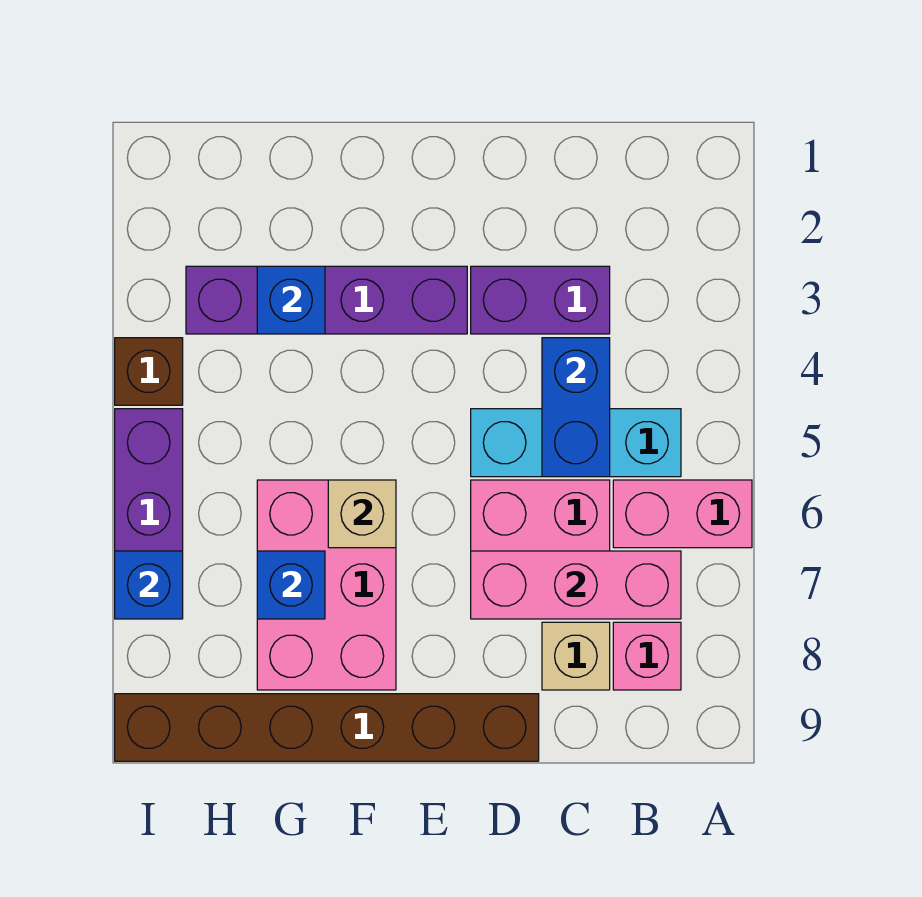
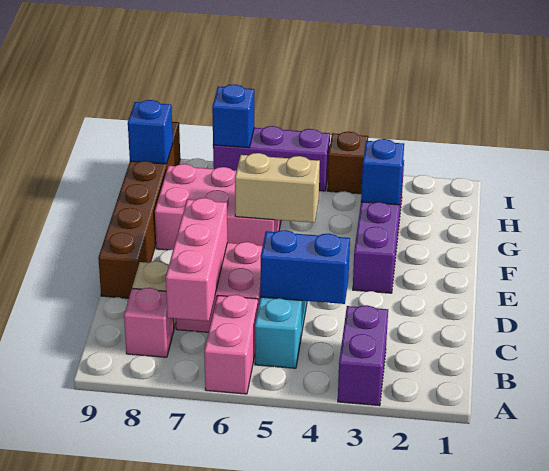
purple brick C3:D3 level 1 -> purple brick A3:B3 level 1
tan brick F6 level 2 -> tan brick F5:F6 level 2
blue brick G7 level 2 -> blue brick H9 level 2

